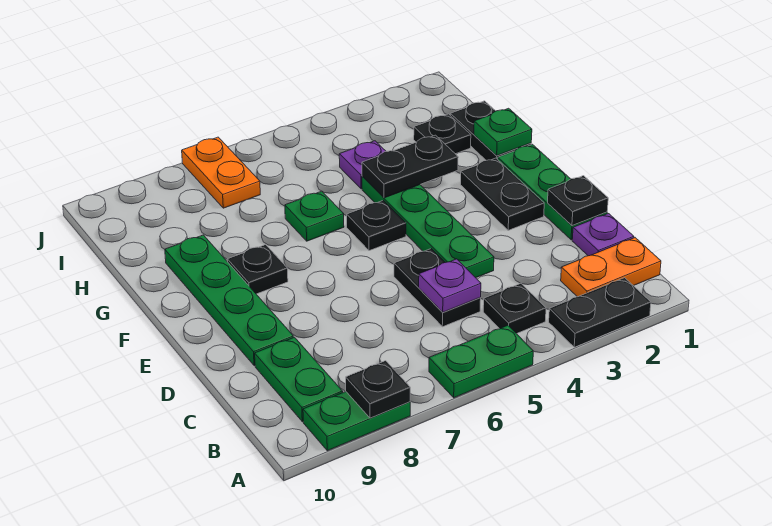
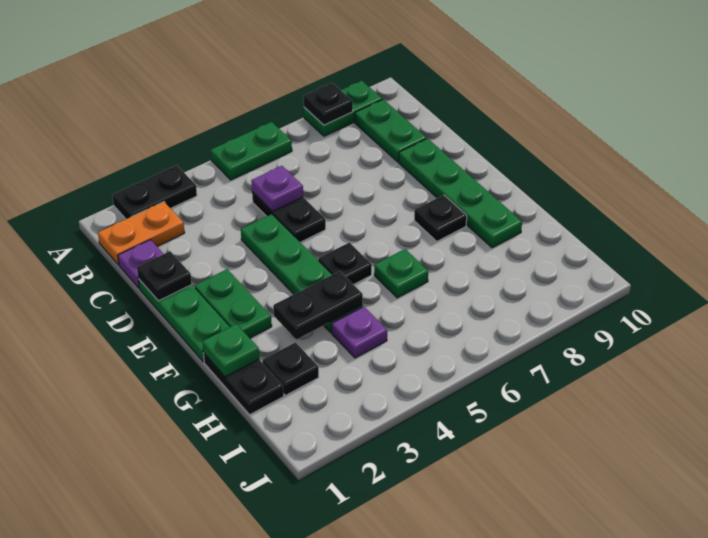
black plate B4 level 1 -> none
black plate E2:F2 level 1 -> green plate E2:F2 level 1
orange plate I7:J7 level 1 -> none

